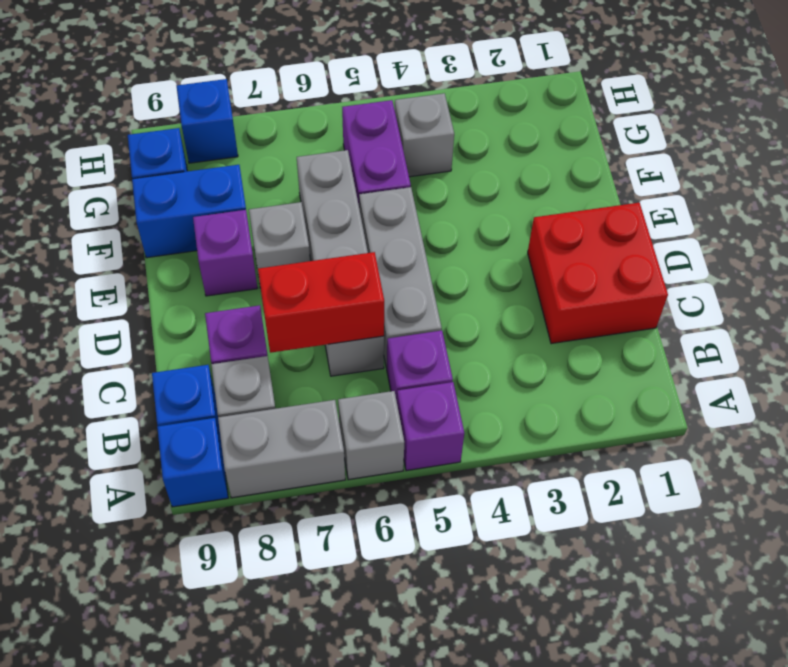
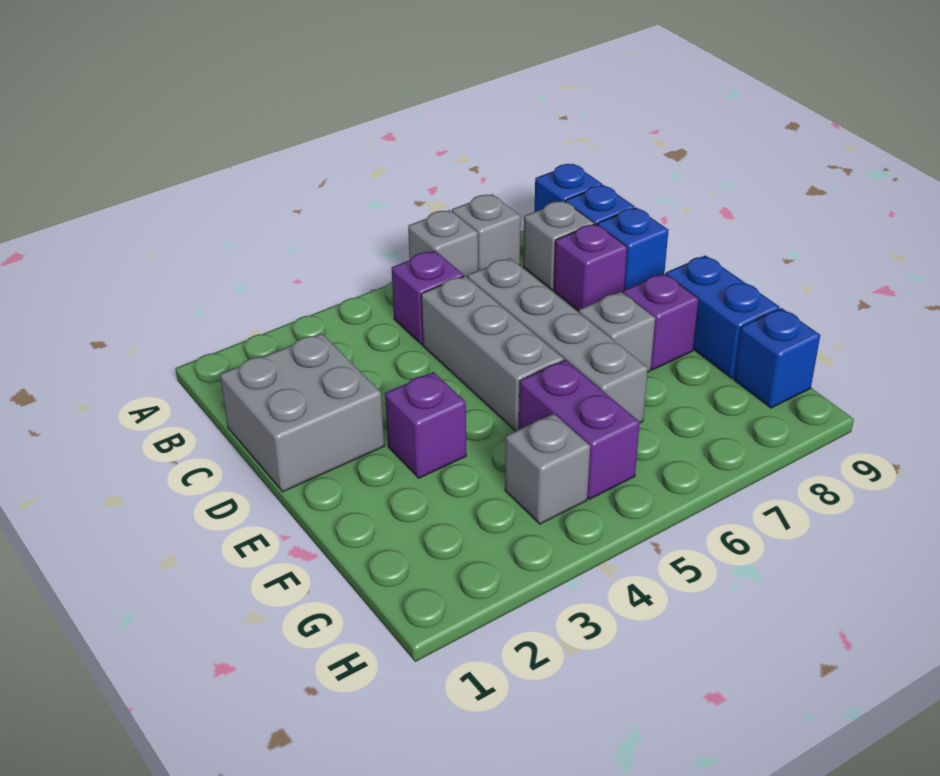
purple brick A5 level 1 -> purple brick E3 level 1
grey brick A7:A8 level 1 -> grey brick A7 level 1
red brick C1:D2 level 1 -> grey brick C1:D2 level 1
red brick C6:C7 level 2 -> none
blue brick F8:F9 level 1 -> blue brick E9:F9 level 1
blue brick H8 level 1 -> blue brick C9 level 1

